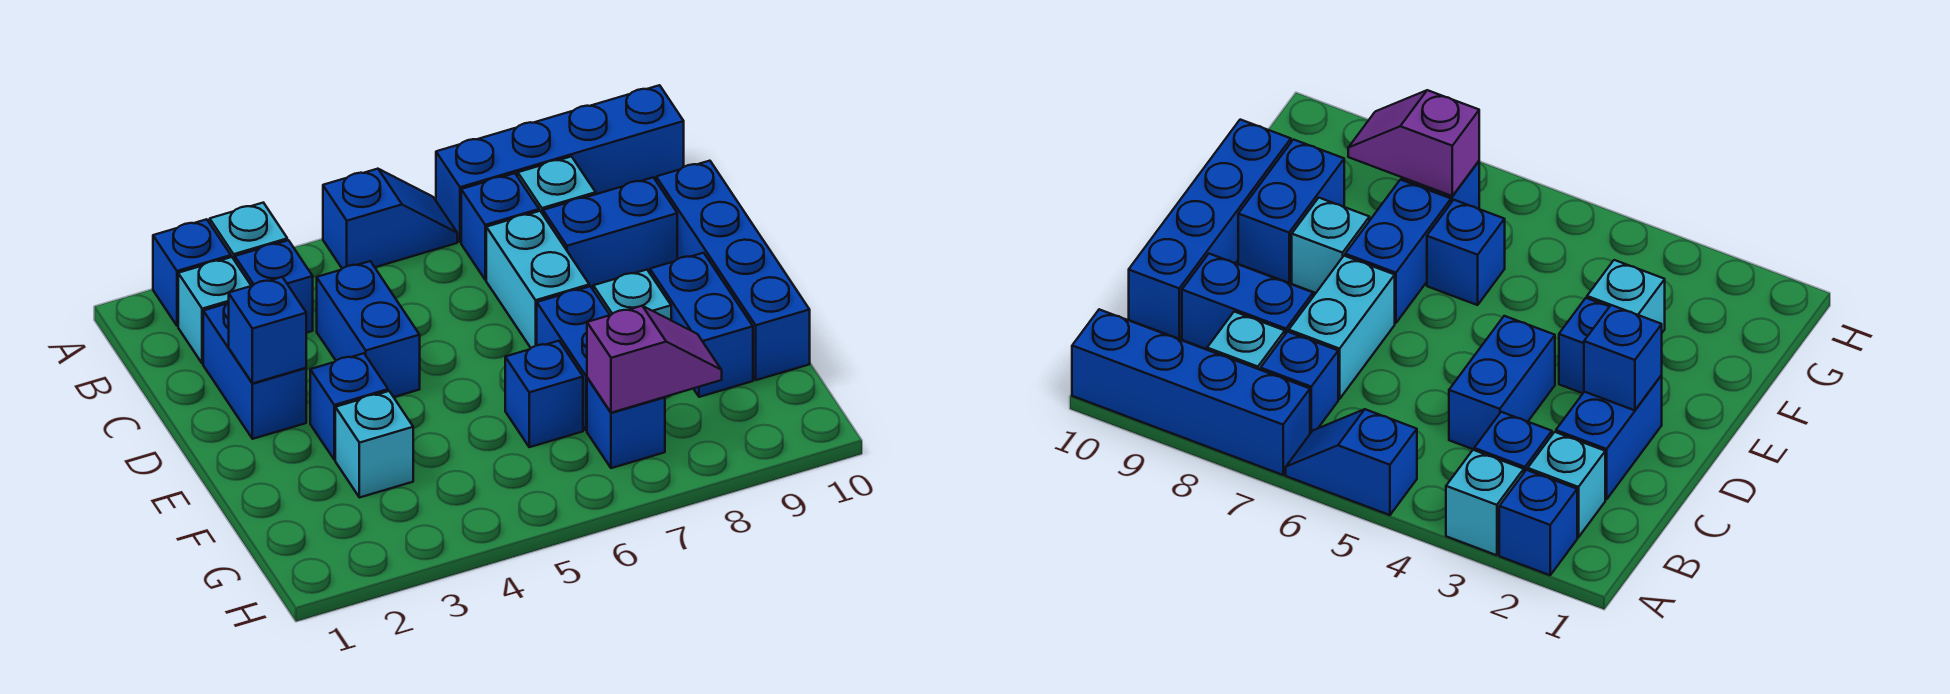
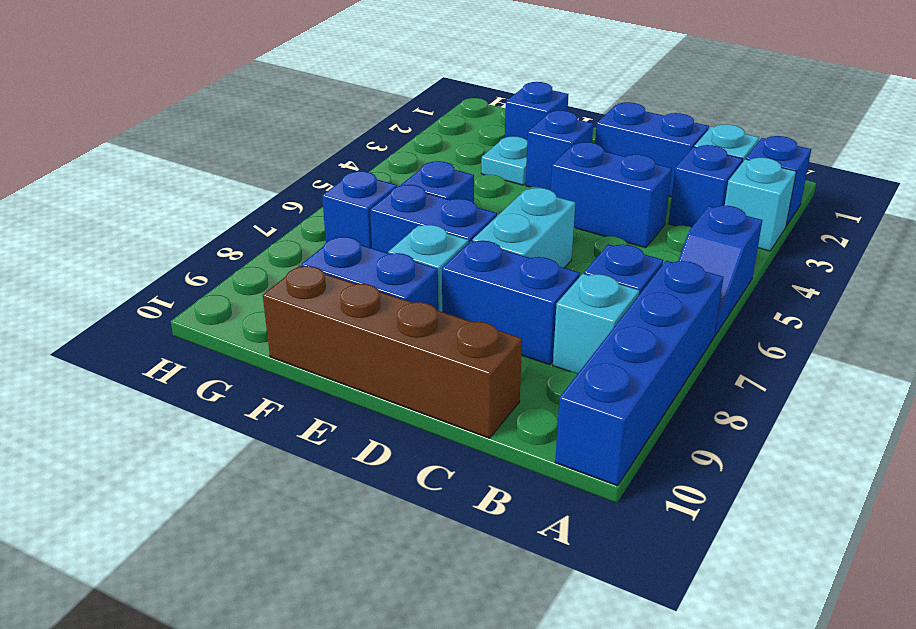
cyan brick C7:D7 level 1 -> cyan brick D6:D7 level 1
blue brick C8:C9 level 1 -> blue brick C8:D8 level 1
blue brick C10:F10 level 1 -> brown brick C10:F10 level 1
blue brick D2 level 2 -> blue brick F2 level 1
cyan brick F3 level 1 -> cyan plate F3 level 1
purple slope G7:G8 level 2 top 7 -> none

